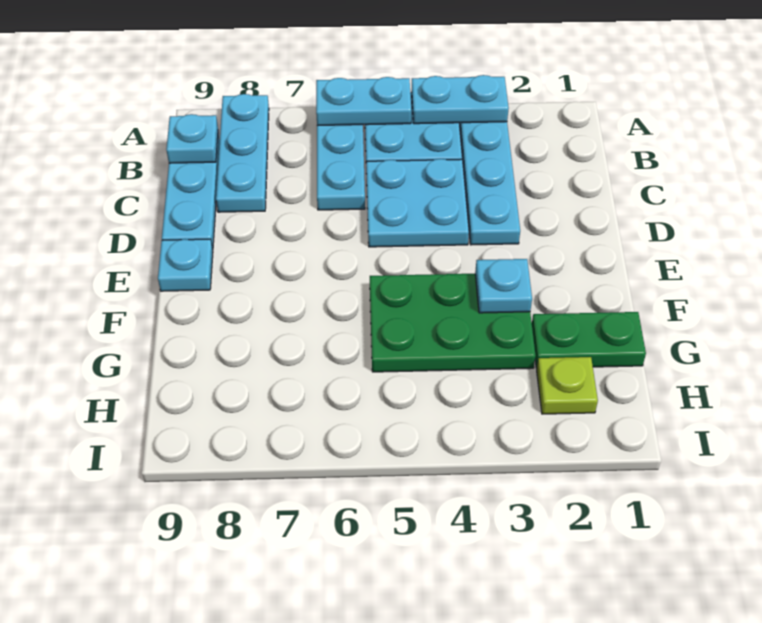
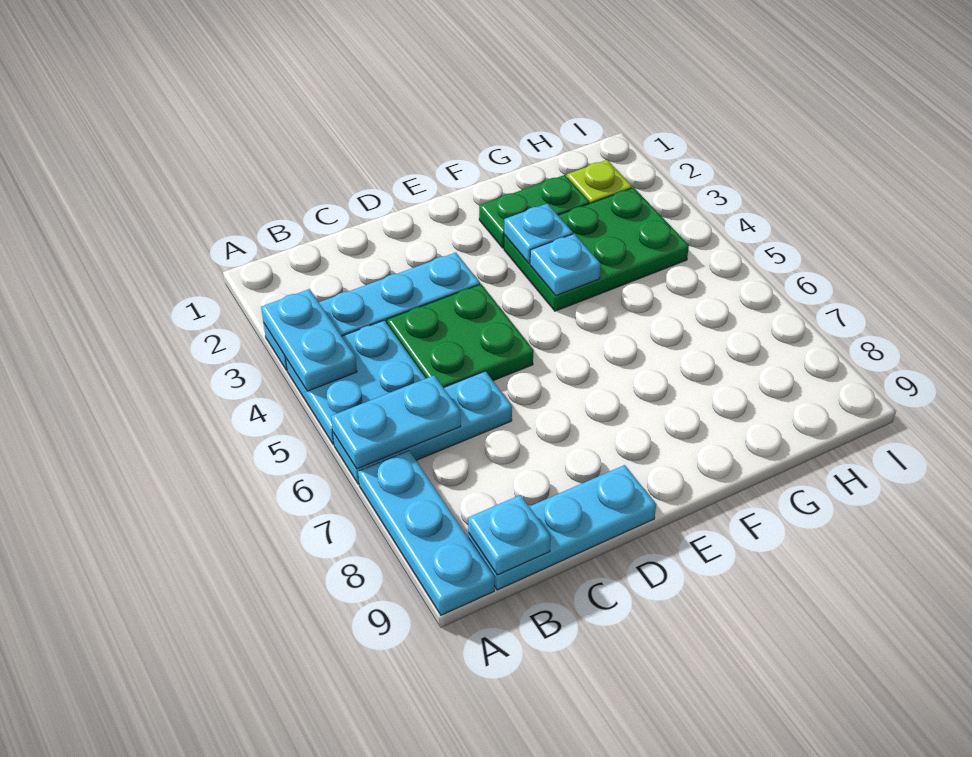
cyan plate A5:A6 level 2 -> cyan plate A6:B6 level 2
cyan plate A8:C8 level 1 -> cyan plate A7:A9 level 1
cyan plate C4:D5 level 1 -> green plate C4:D5 level 1
cyan plate E9 level 1 -> cyan plate F4 level 2
green plate F3:G5 level 1 -> green plate F3:H4 level 1
green plate G1:G2 level 1 -> green plate F2:G2 level 1

